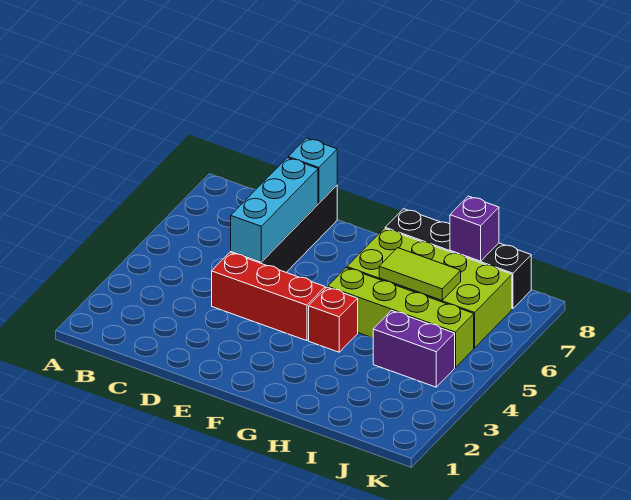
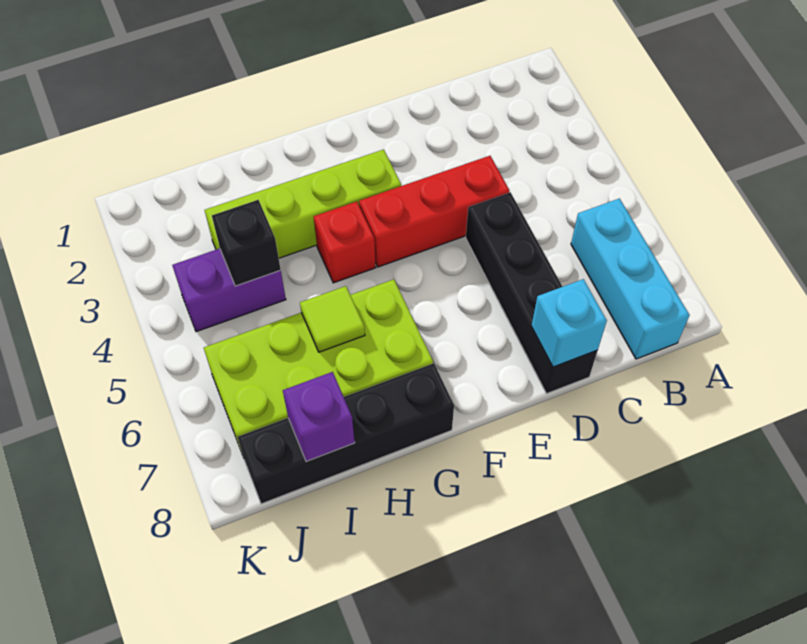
cyan brick D5:D7 level 2 -> cyan brick B6:B8 level 1
lime brick G5:J5 level 1 -> lime brick F3:I3 level 1
lime tile H6:I6 level 2 -> lime tile H6 level 2
none -> black brick I4 level 2

